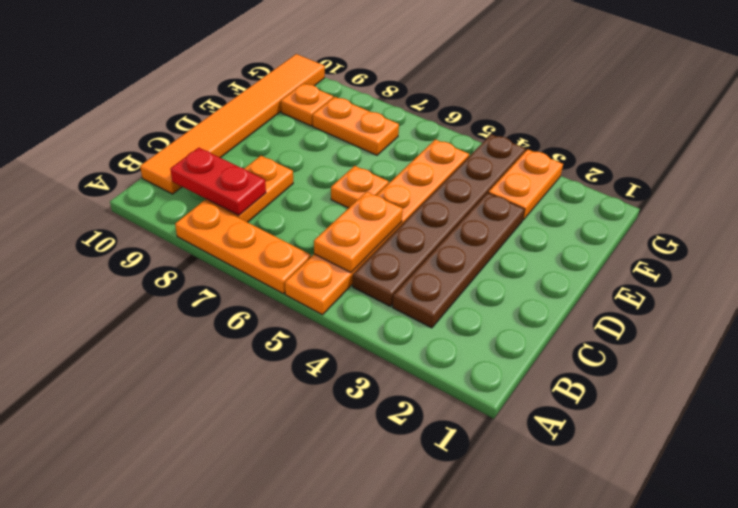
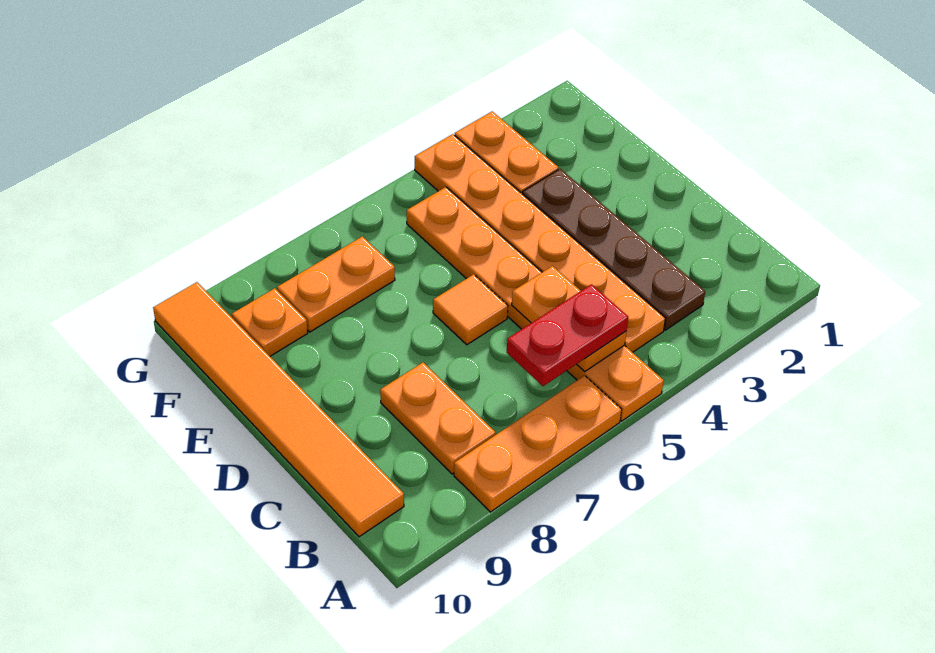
brown plate B4:G4 level 1 -> orange plate B4:G4 level 1
red plate B8:B9 level 2 -> red plate B5:B6 level 3
orange plate D6 level 1 -> orange tile D6 level 1

